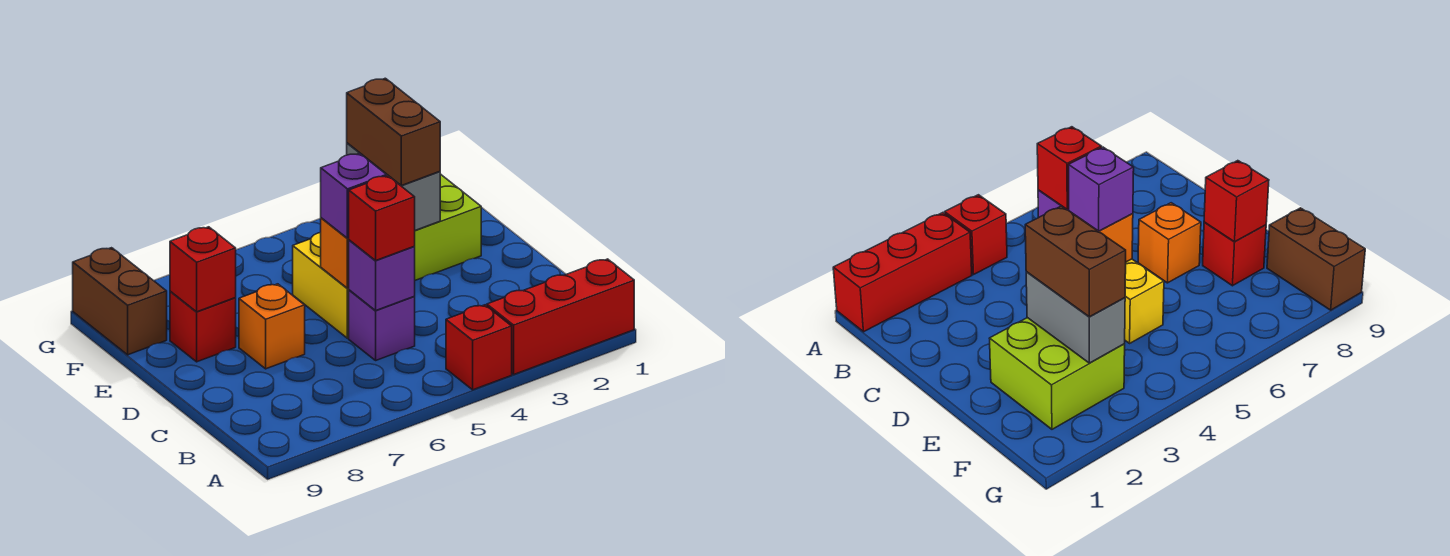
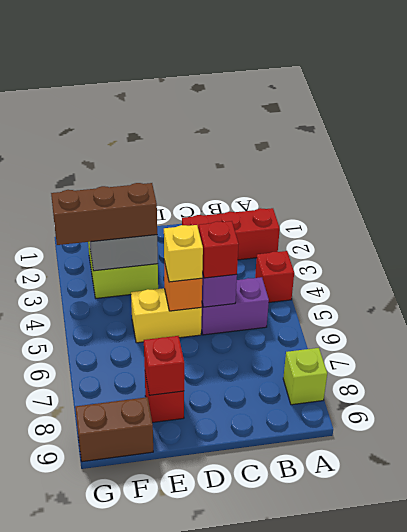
red brick A1:A3 level 1 -> red brick A2:C2 level 1
none -> lime brick A8 level 1
purple brick C5 level 1 -> purple brick B5:C5 level 1
purple brick D5 level 3 -> yellow brick D5 level 3
orange brick D7 level 1 -> none
brown brick E3:F3 level 3 -> brown brick E3:G3 level 3

